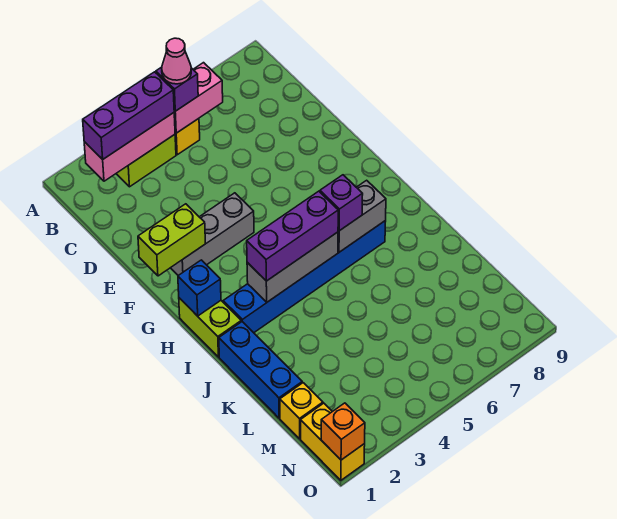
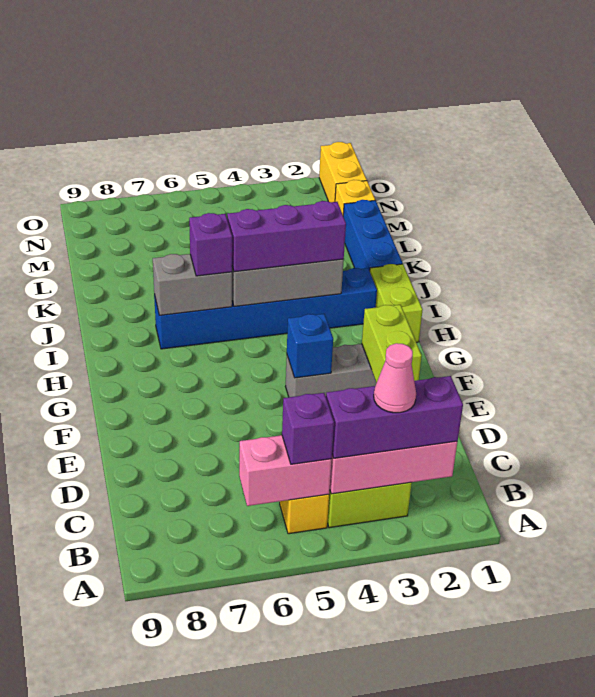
pink cone B5 level 4 -> pink cone B3 level 4
lime brick F1:F2 level 2 -> lime brick E2:F2 level 2
blue brick H1 level 2 -> blue brick F4 level 2
orange brick O1 level 2 -> none

